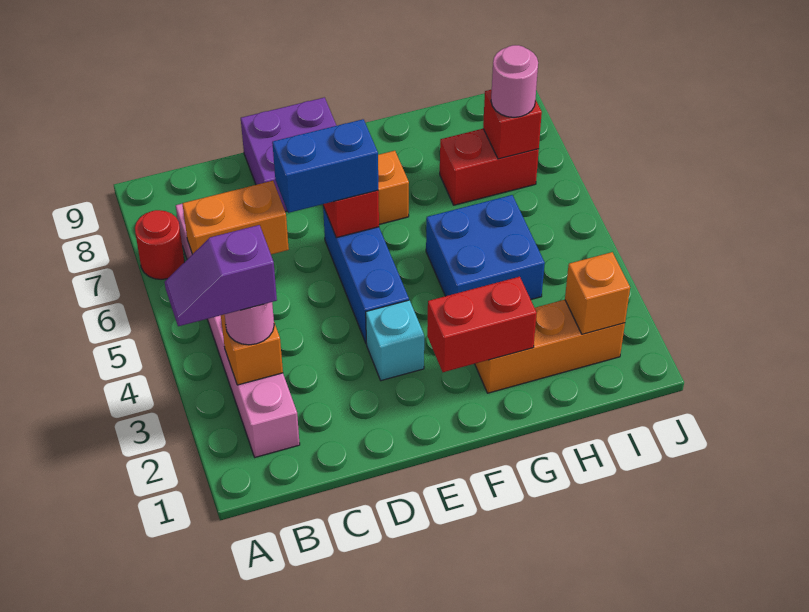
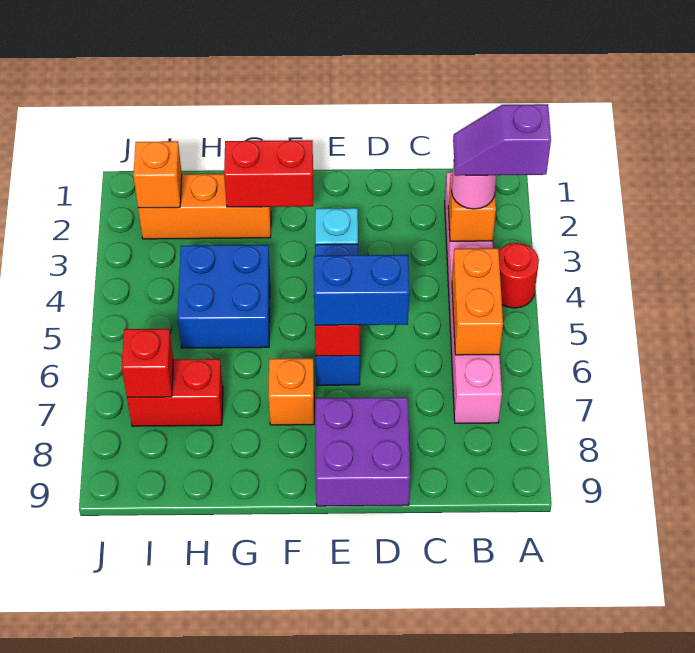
purple slope A3:B3 level 4 top B -> purple slope A3:B3 level 4 top A
red round brick A7 level 1 -> red round brick A4 level 1
orange brick B6:C6 level 2 -> orange brick B5:B6 level 2
pink round brick I7 level 3 -> none

